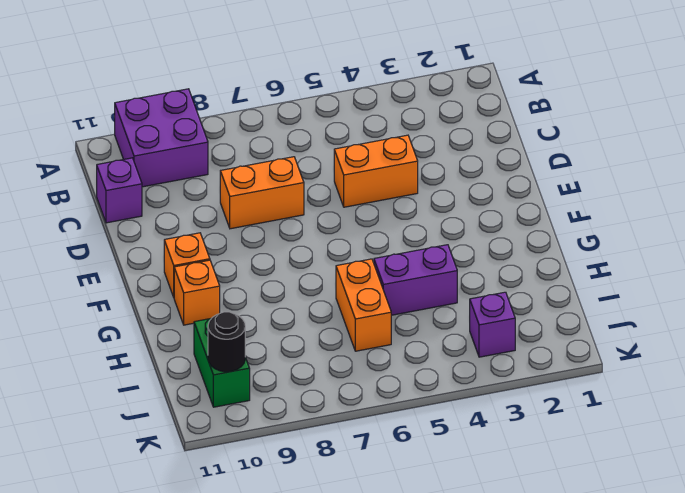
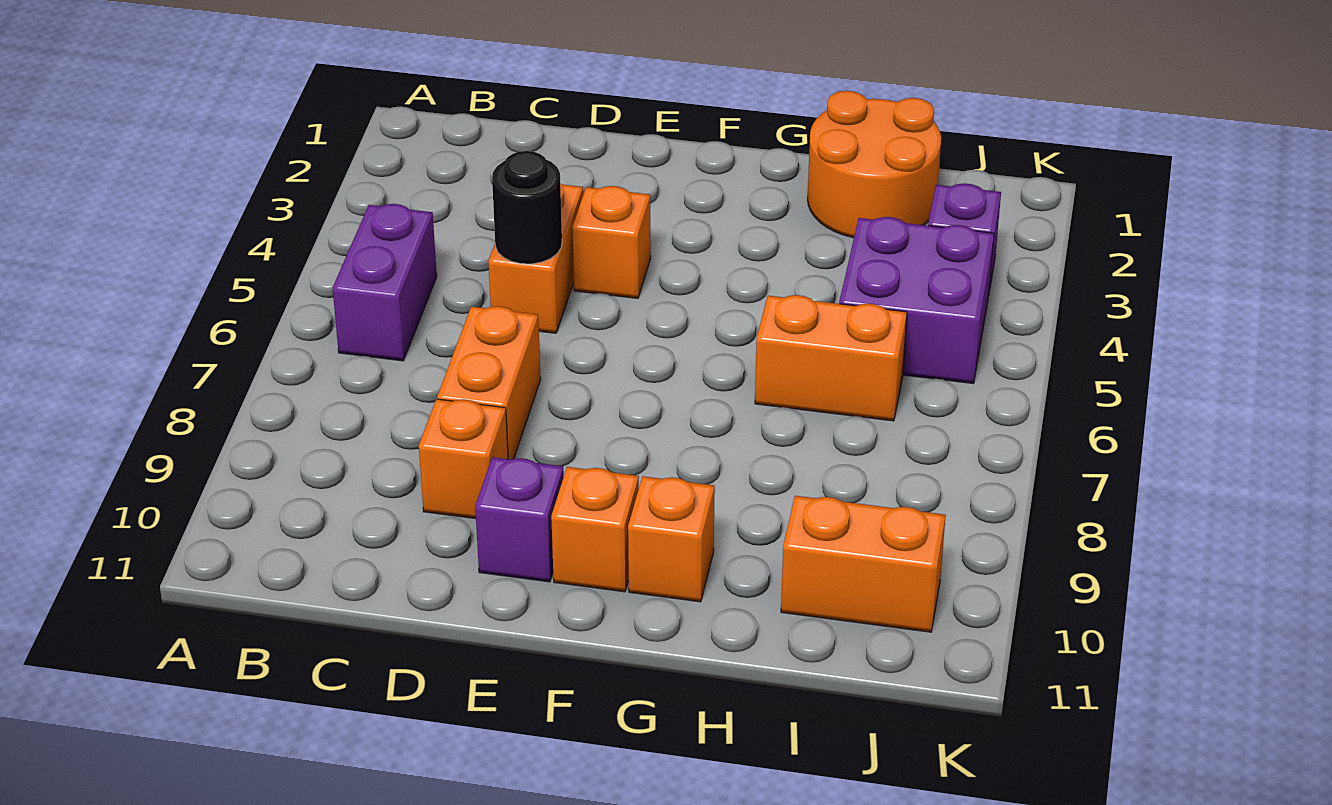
purple brick A9:B10 level 1 -> purple brick I4:J5 level 1
purple brick C11 level 1 -> purple brick E10 level 1
none -> orange brick D9 level 1
none -> orange brick E4 level 1
none -> orange round brick H1:I2 level 1
purple brick H4:H5 level 1 -> purple brick B5:B6 level 1
green brick I10:J10 level 1 -> orange brick I10:J10 level 1
black round brick J10 level 2 -> black round brick D5 level 2

